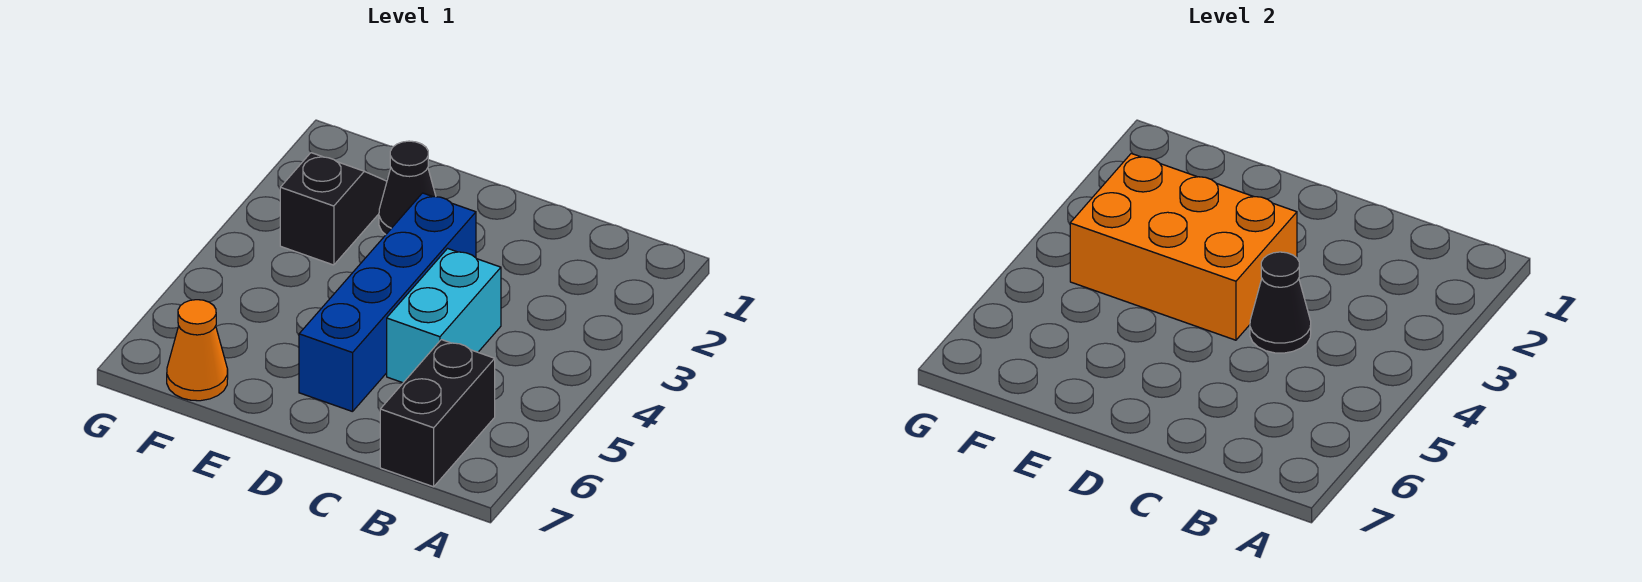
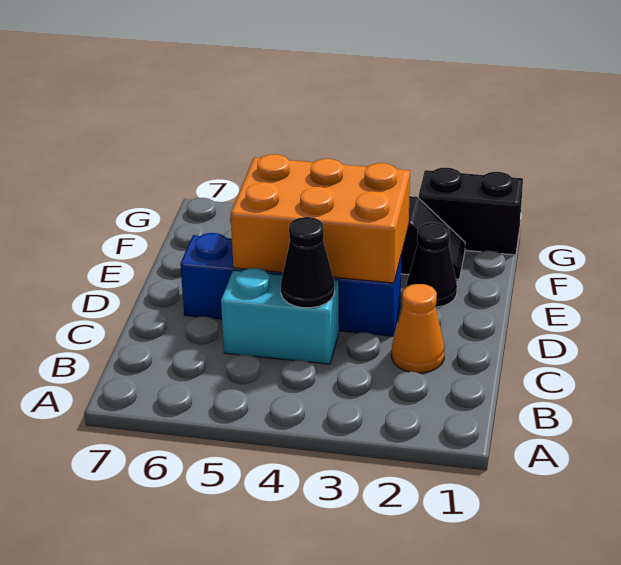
black brick B6:B7 level 1 -> black brick G1:G2 level 1
orange brick D3:F4 level 2 -> orange brick D3:E5 level 2
orange cone F7 level 1 -> orange cone C2 level 1

